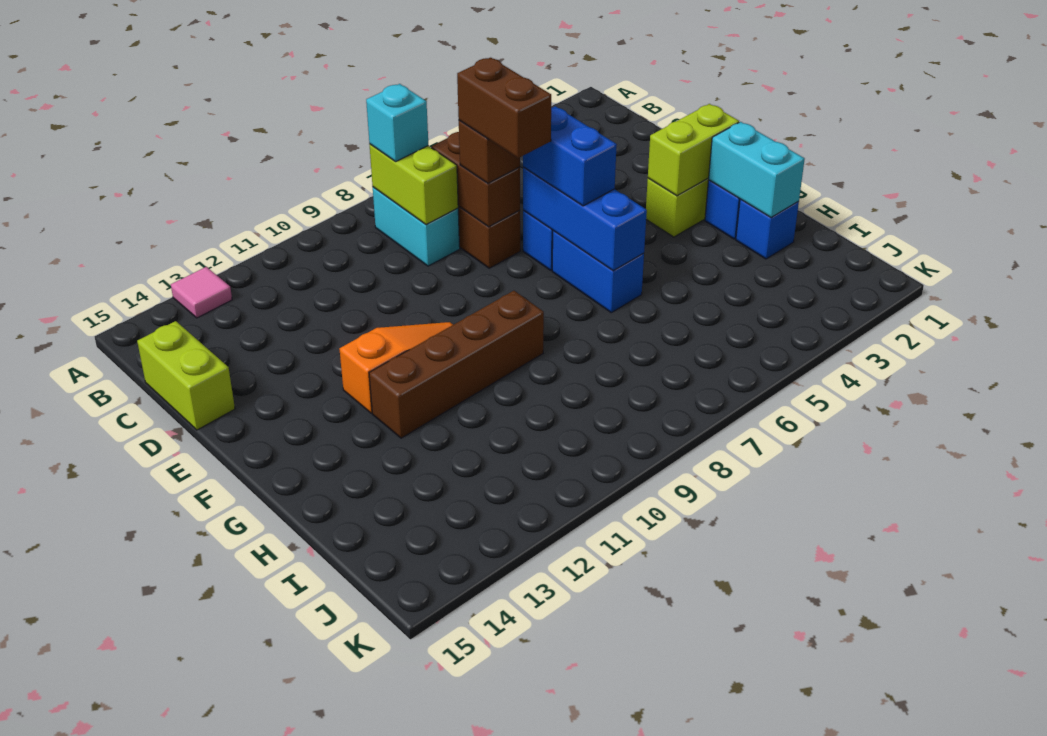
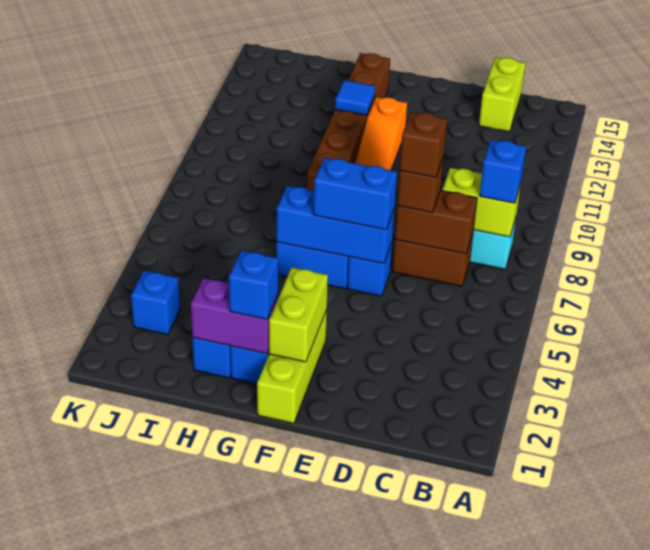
pink tile A13 level 1 -> none
cyan brick B8 level 3 -> blue brick B8 level 3
lime brick C15:D15 level 1 -> lime brick C14:C15 level 1
brown brick D7:E7 level 4 -> brown brick D7 level 4
cyan brick G2:H2 level 2 -> purple brick G2:H2 level 2
none -> blue brick G2 level 3
brown brick G9:G12 level 1 -> brown brick G9:G14 level 1
none -> blue tile G12 level 2
none -> blue brick J3 level 1

